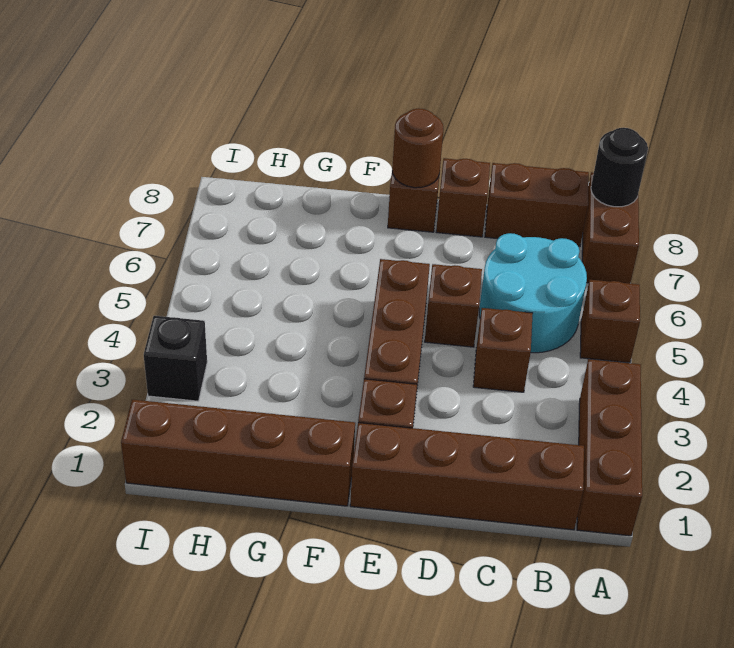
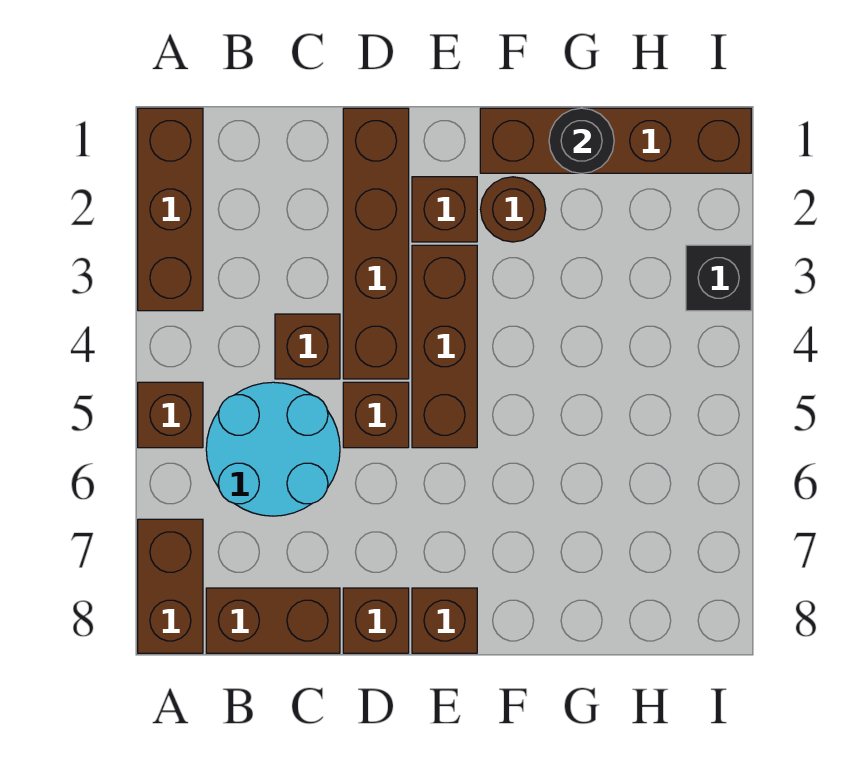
black round brick A8 level 2 -> black round brick G1 level 2
brown brick B1:E1 level 1 -> brown brick D1:D4 level 1
brown round brick E8 level 2 -> brown round brick F2 level 1

